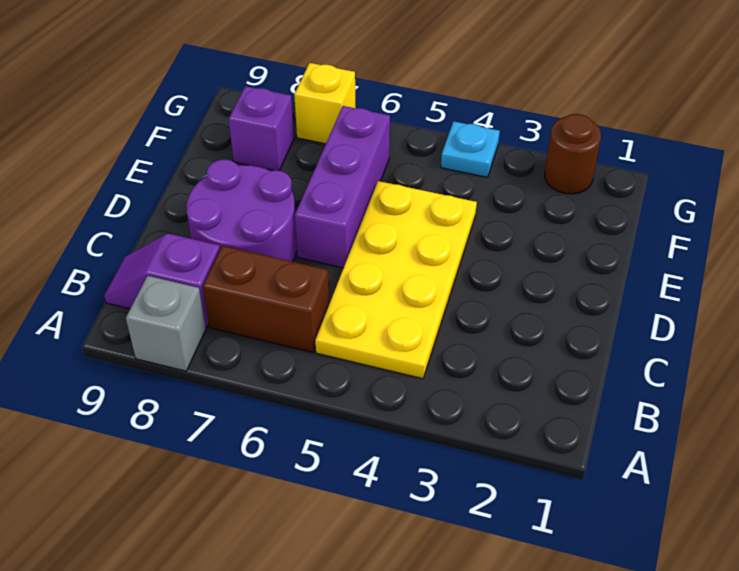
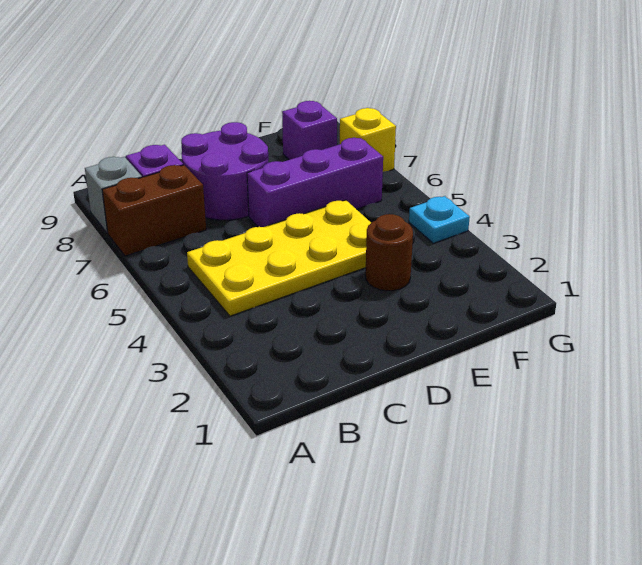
brown brick B6:B7 level 1 -> brown brick A7:B7 level 1
brown round brick G2 level 1 -> brown round brick E3 level 1

